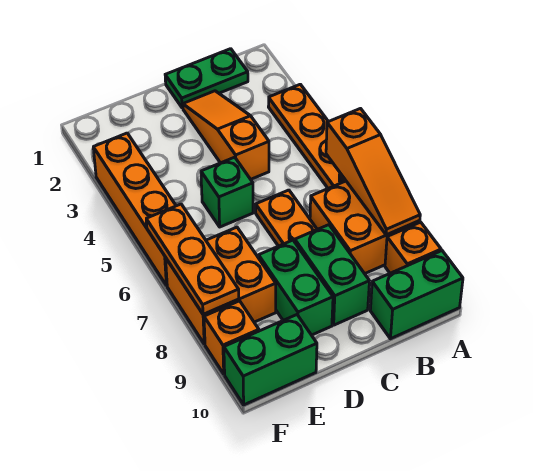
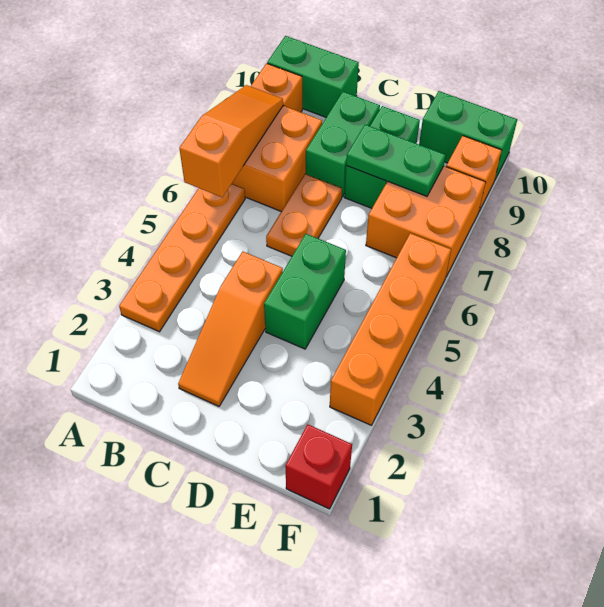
green plate B1:C1 level 1 -> green plate D8:E8 level 2
green brick D5 level 1 -> green brick D4:D5 level 1
none -> red brick F1 level 1
orange plate F6:F8 level 2 -> none

